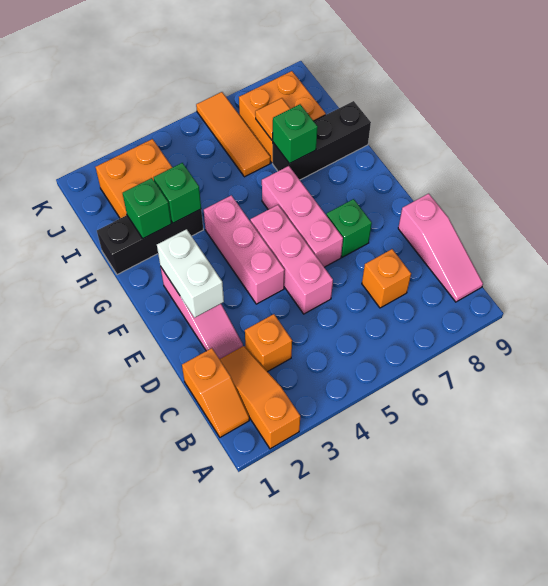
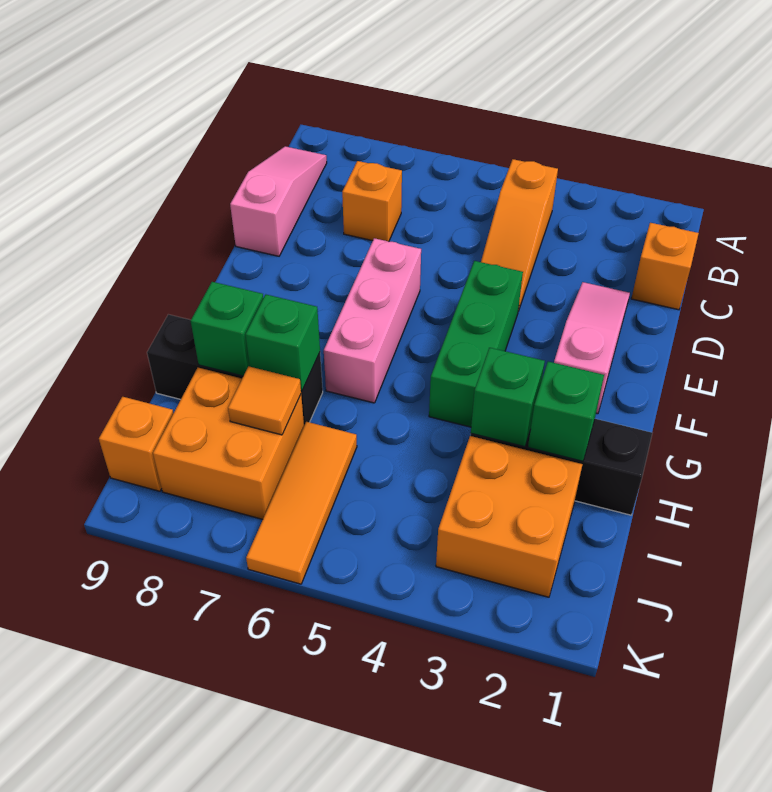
orange slope A2:C2 level 1 top A -> orange slope B4:D4 level 1 top B
orange brick C3 level 1 -> orange brick J9 level 1
pink brick D5:F5 level 1 -> none
white brick E2:F2 level 2 -> none
pink brick E4:G4 level 1 -> green brick E4:G4 level 1
green brick E7 level 1 -> green brick H8 level 2

